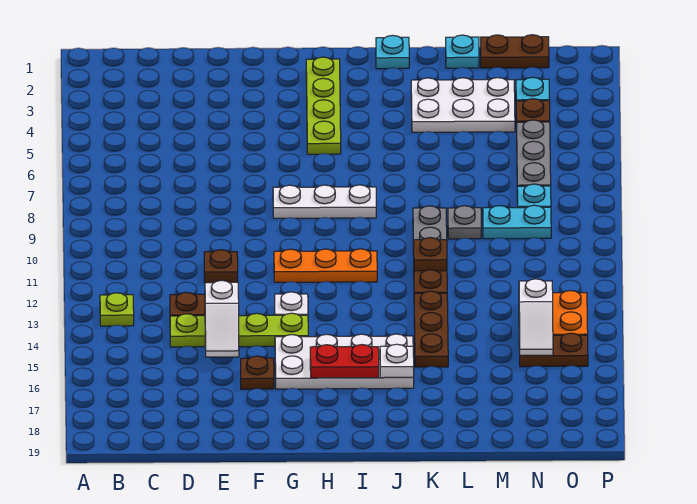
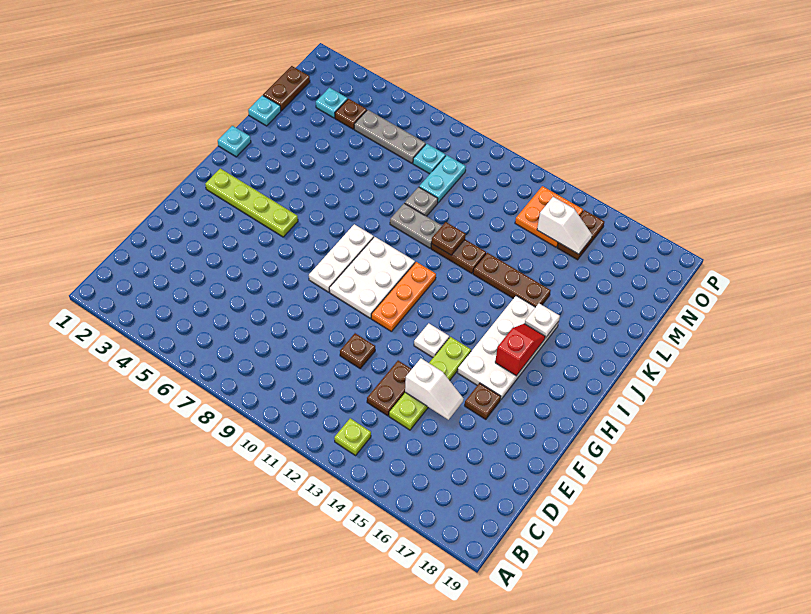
red plate H16:I16 level 2 -> red slope H16:I16 level 2 top H
white plate K3:M4 level 1 -> white plate G9:I10 level 1

